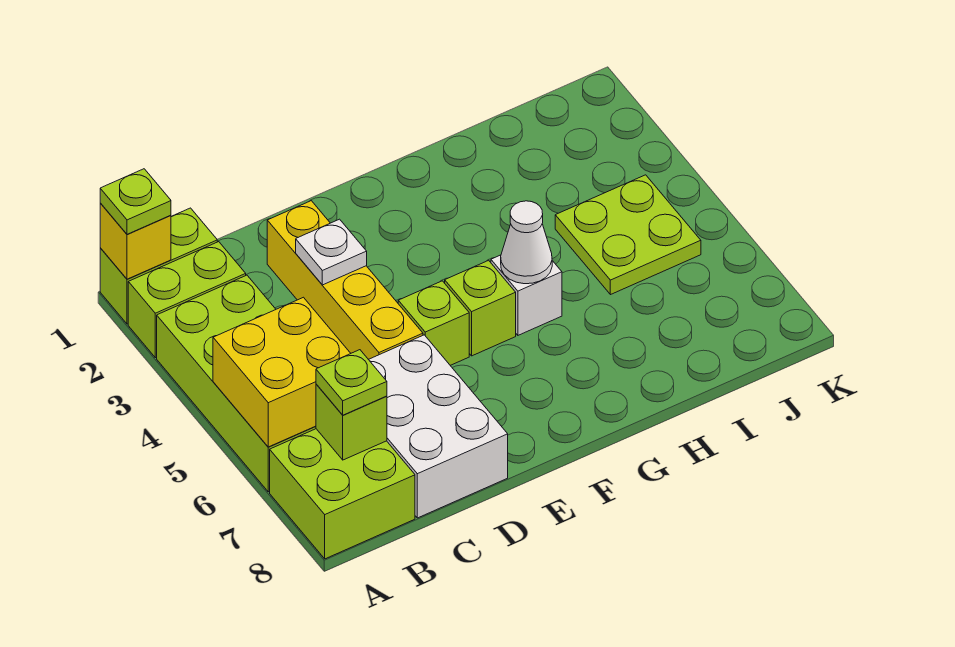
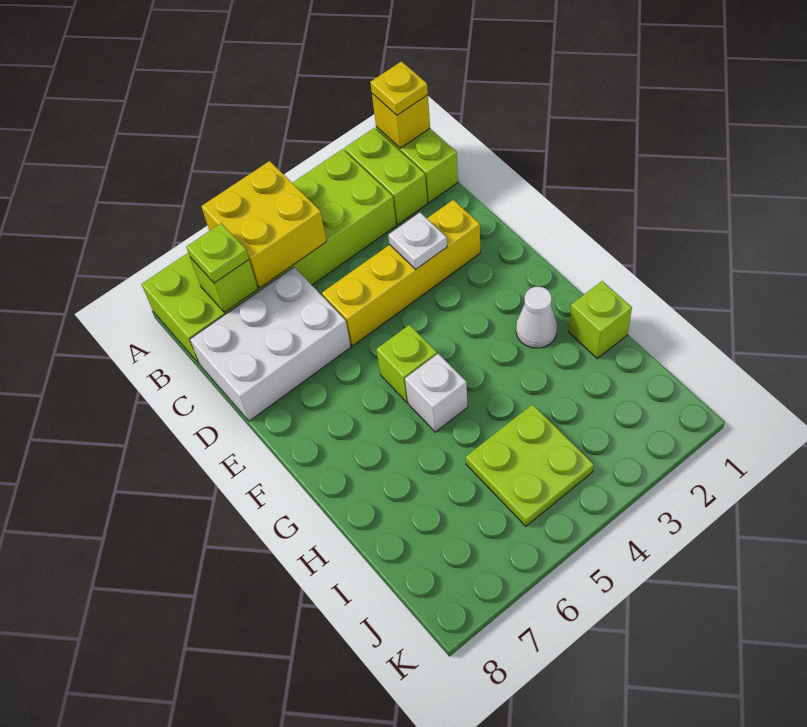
lime plate A1 level 3 -> yellow plate A1 level 3
lime brick E5 level 1 -> lime brick H1 level 1
white cone G5 level 2 -> white cone G2 level 1

